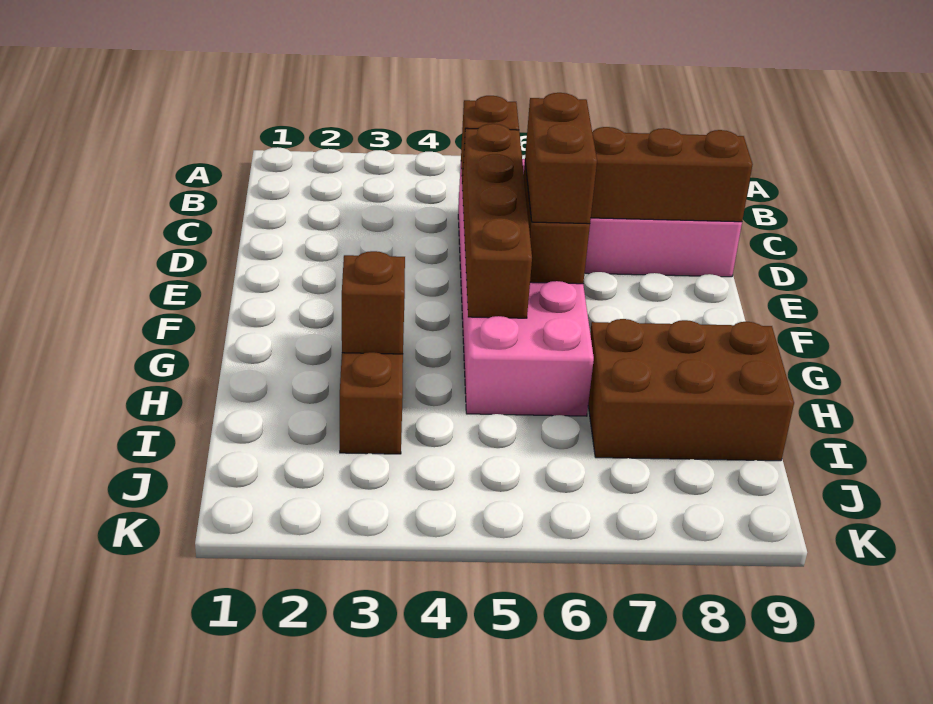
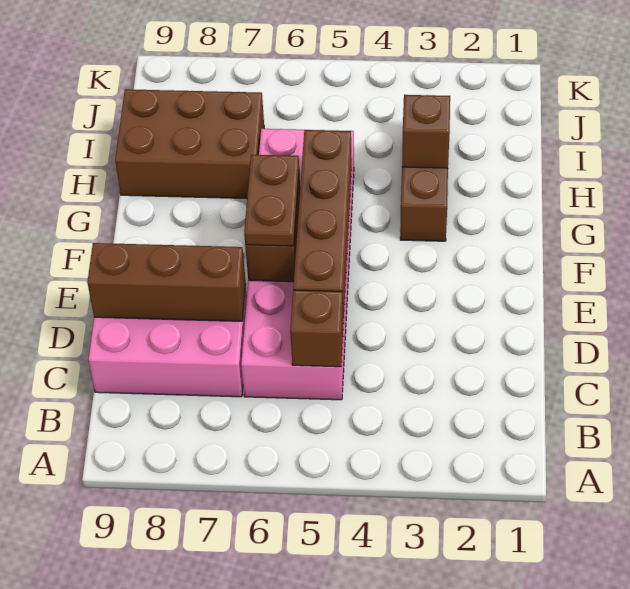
brown brick E6:F6 level 3 -> brown plate E6:F6 level 3

